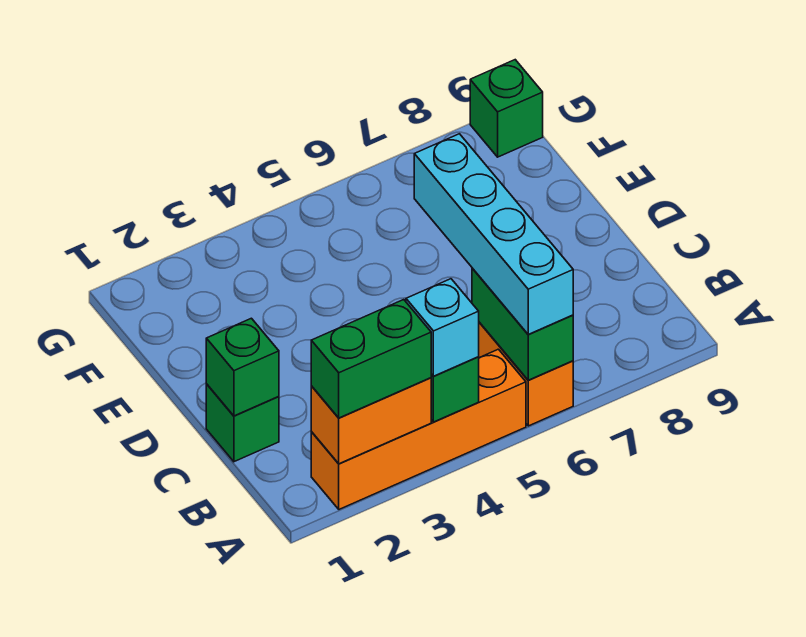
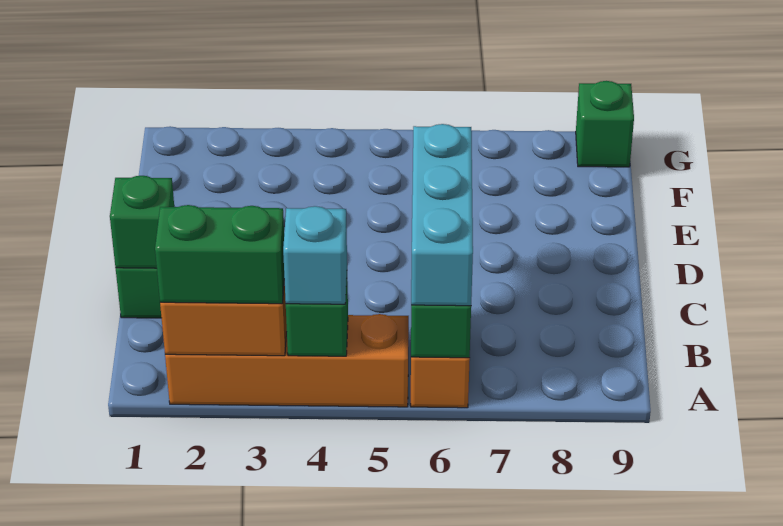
cyan brick A6:D6 level 3 -> cyan brick A6:C6 level 3

